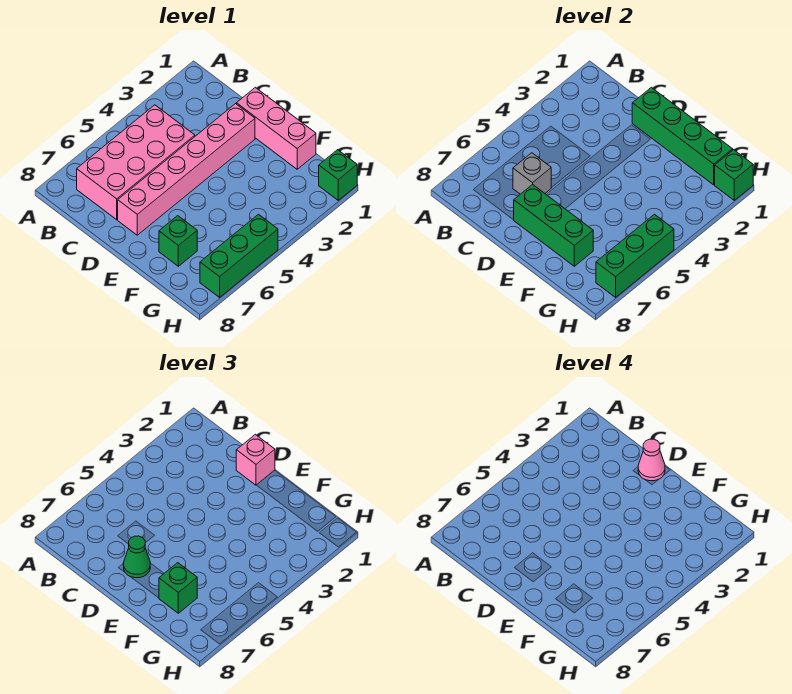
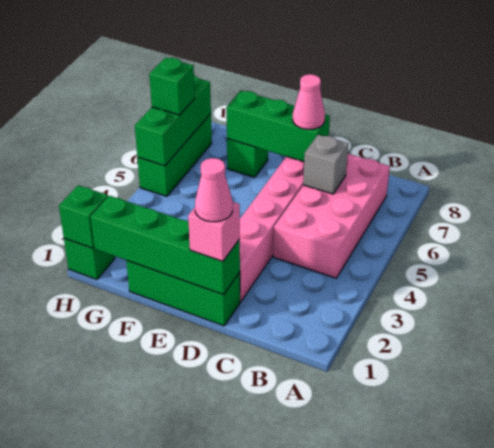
pink brick D1:F1 level 1 -> green brick D1:F1 level 1
green cone D7 level 3 -> pink cone D7 level 3
green brick F7 level 3 -> green brick H6 level 3

